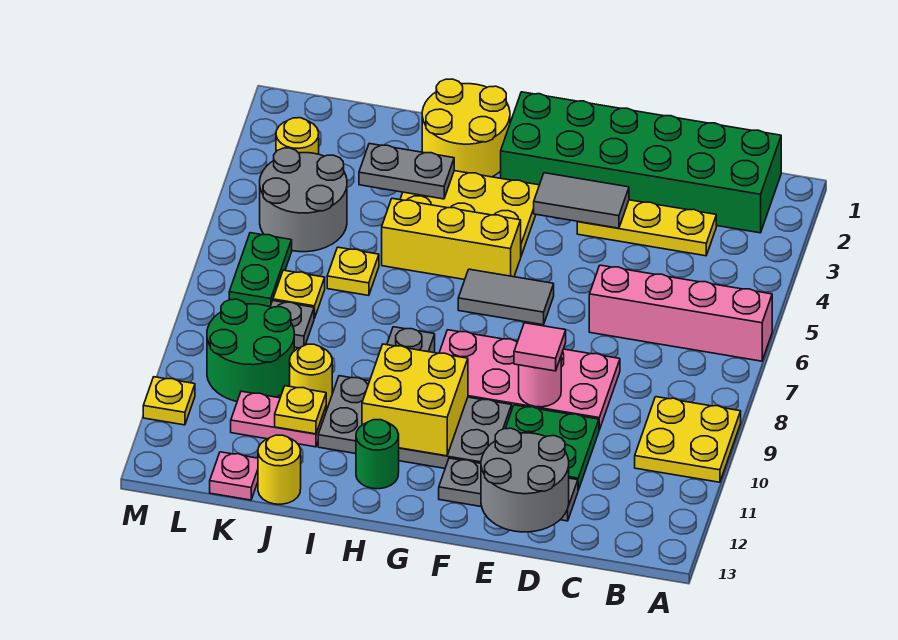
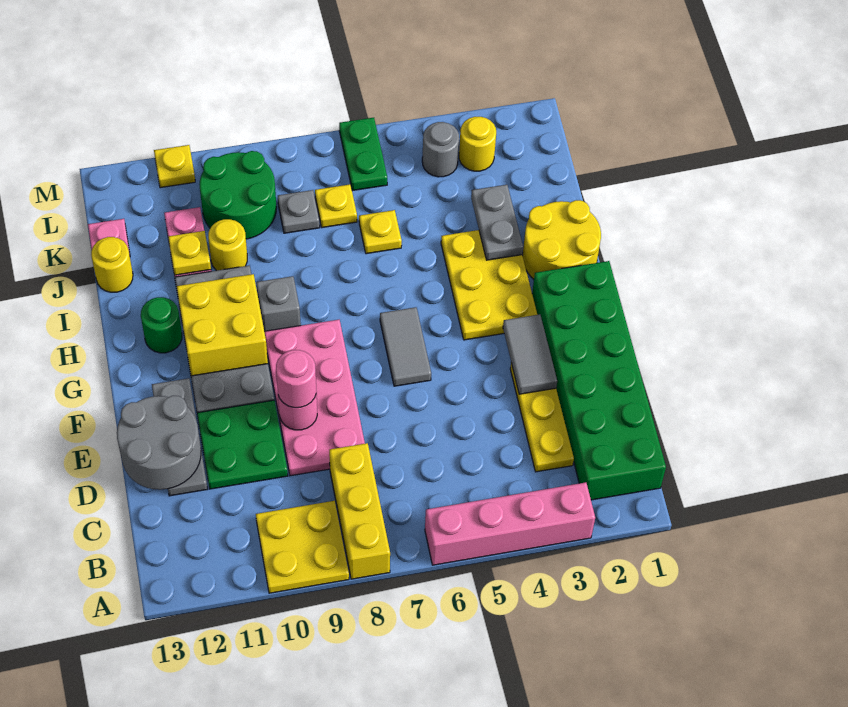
pink brick A6:D6 level 1 -> pink brick A3:A6 level 1
pink tile E9 level 3 -> pink round brick E9 level 3
yellow brick G5:I5 level 1 -> yellow brick A8:C8 level 1
grey round brick K4:L5 level 1 -> grey round brick L4 level 1
green plate L6:L7 level 1 -> green plate L6:M6 level 1

